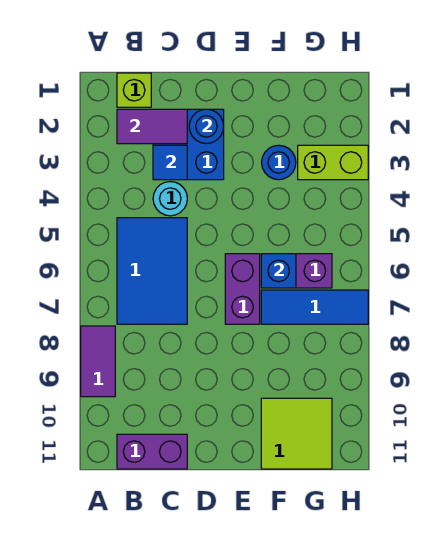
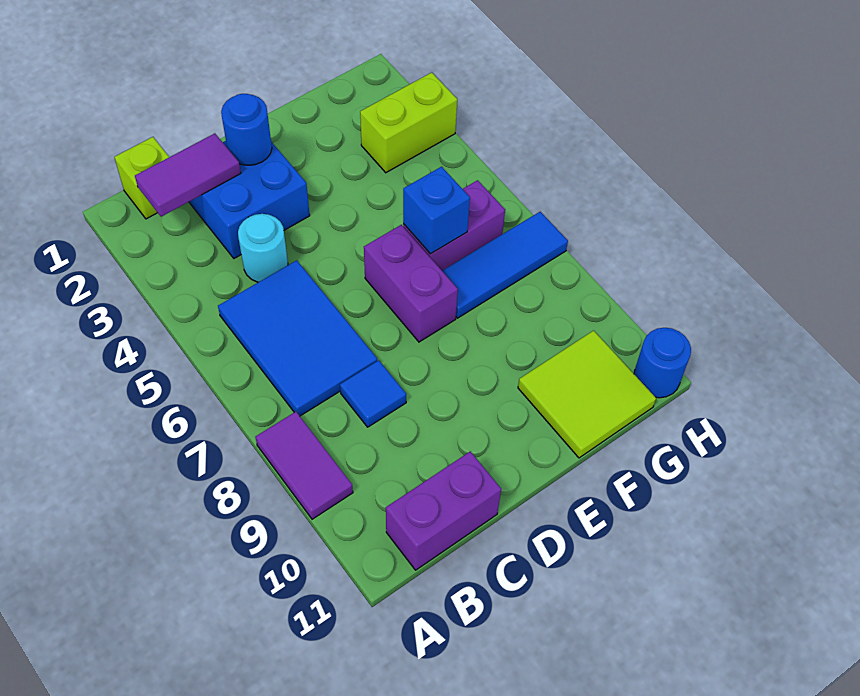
blue tile C3 level 2 -> blue tile C8 level 1
blue round brick F3 level 1 -> blue round brick H11 level 1

